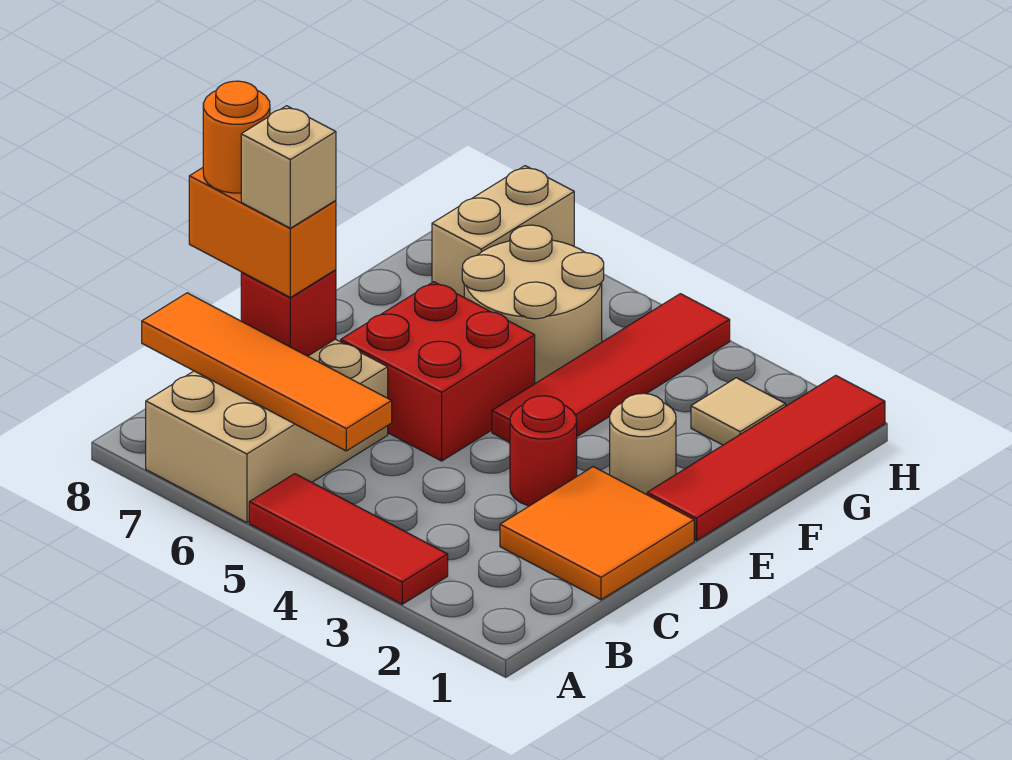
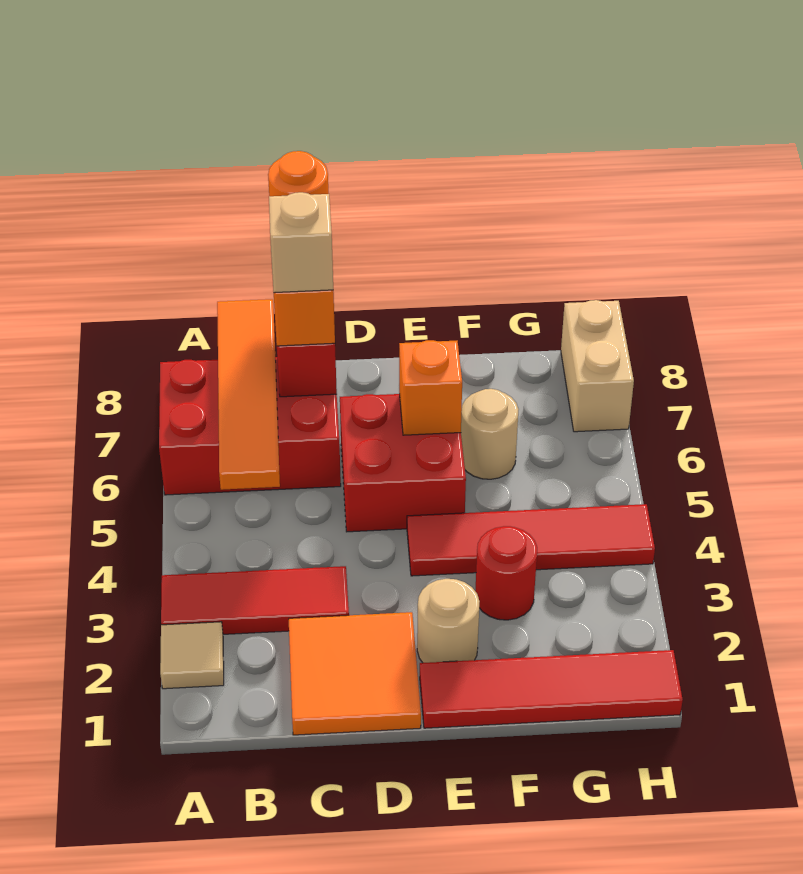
red tile A3:A5 level 1 -> red tile A3:C3 level 1
tan brick A6:C7 level 1 -> red brick A6:C7 level 1
red round brick D3 level 1 -> red round brick F3 level 1
none -> orange brick E6 level 2
tan round brick F5:G6 level 1 -> tan round brick F6 level 1
tan tile G2 level 1 -> tan tile A2 level 1
tan brick G7:H7 level 1 -> tan brick H7:H8 level 1

